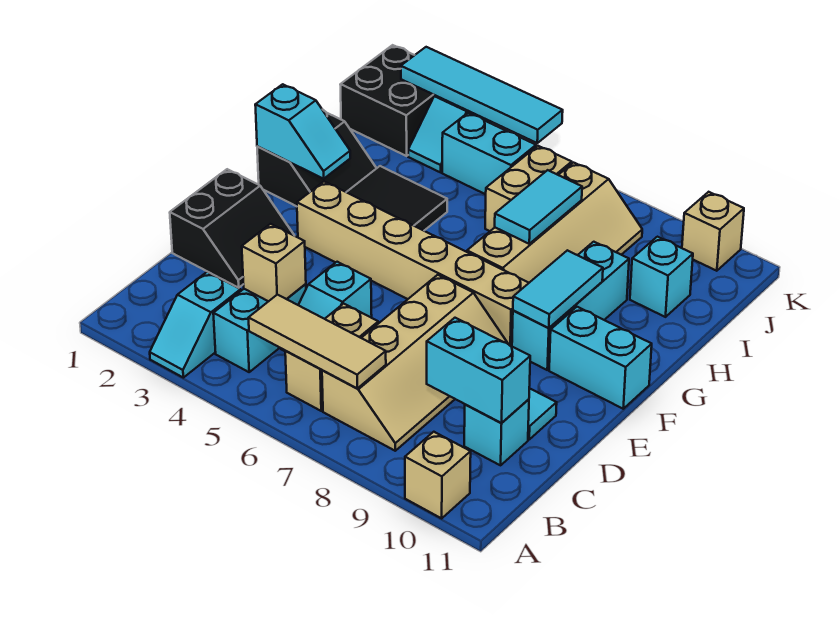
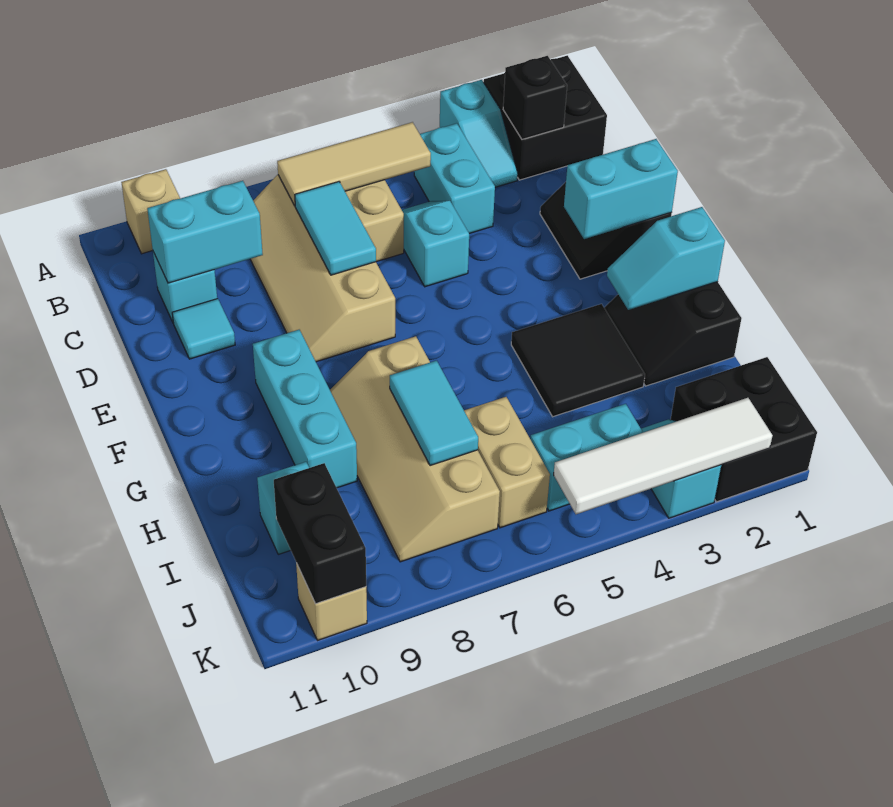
none -> black brick A1:B2 level 1
cyan slope A3:B3 level 1 top B -> cyan slope A3:B3 level 1 top A
none -> black brick B2 level 2
tan brick C4 level 2 -> none
tan brick F3:F8 level 1 -> none
cyan tile F9:G9 level 2 -> cyan tile C7:D7 level 2
cyan brick F10:F11 level 1 -> cyan brick E1:E2 level 2
none -> black brick J10:K10 level 2
cyan tile K2:K5 level 2 -> white tile K2:K5 level 2

